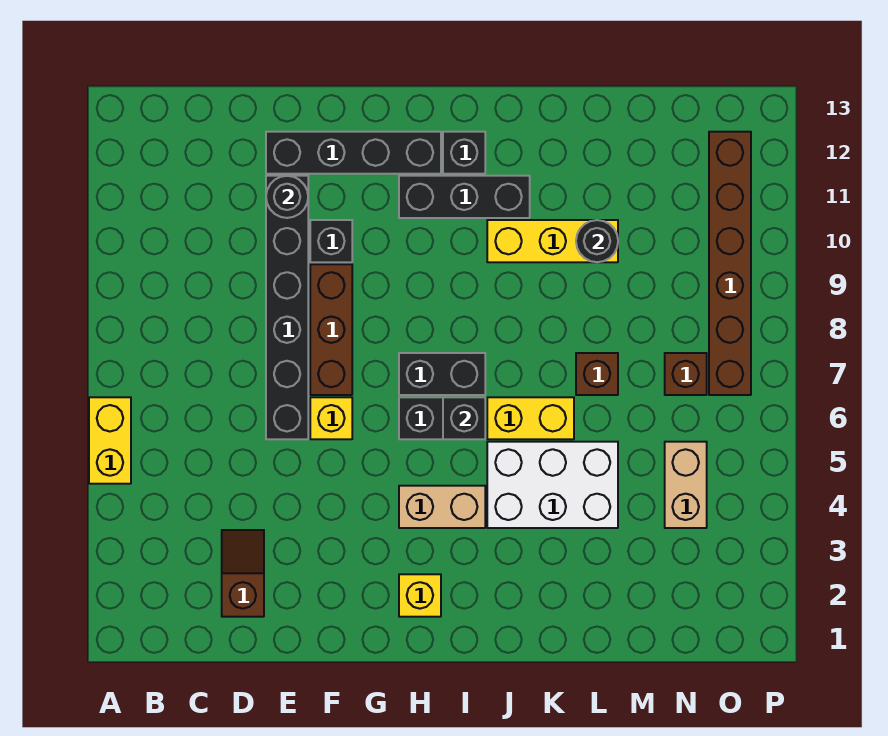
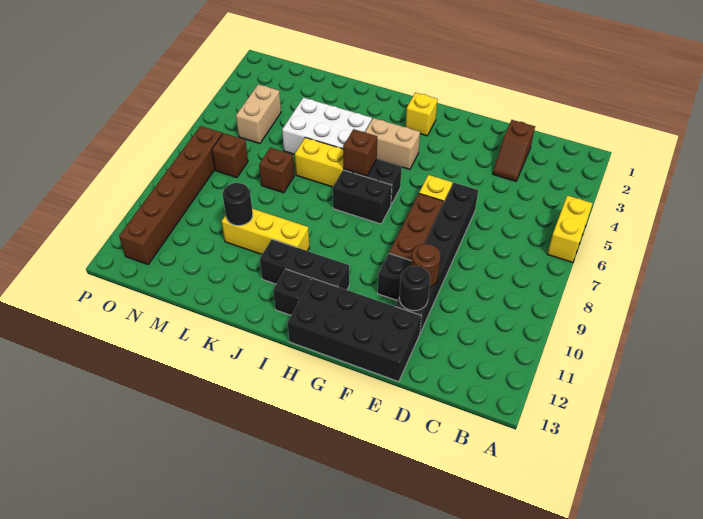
none -> brown round brick E10 level 2
black brick E12:H12 level 1 -> black brick E12:H13 level 1
black brick I6 level 2 -> brown brick I6 level 2

